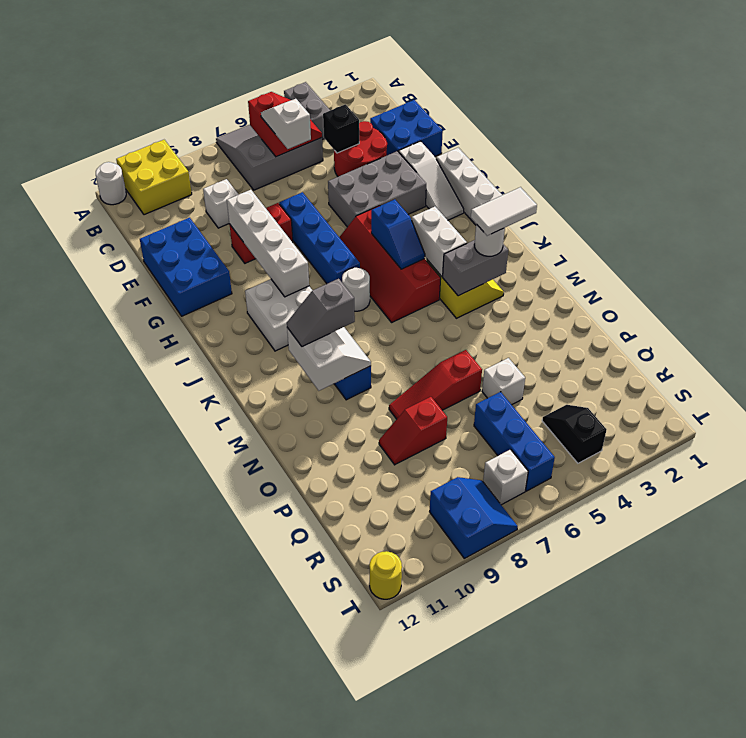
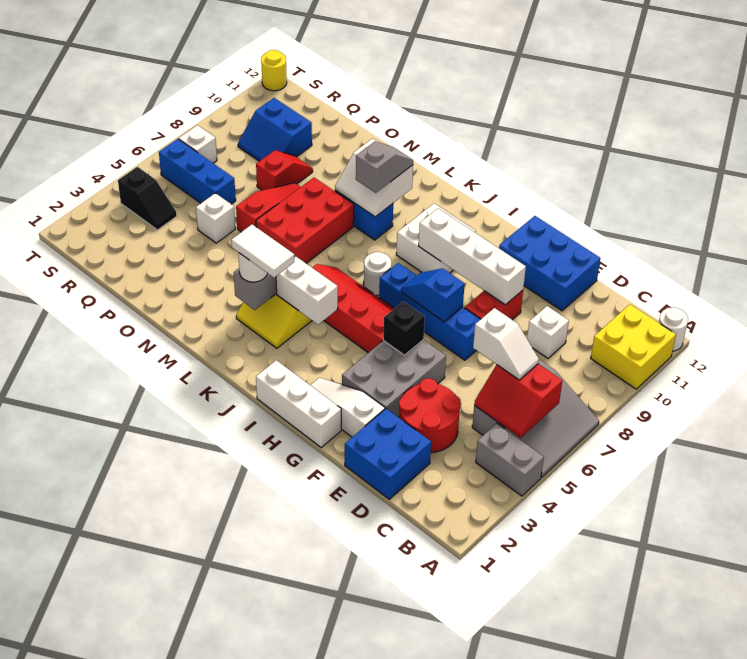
black brick D4 level 2 -> black brick G5 level 2
blue slope I5:J5 level 2 top I -> blue slope G7:H7 level 2 top G
white tile L2:L3 level 4 -> white tile K3:L3 level 4
none -> red brick M6:N8 level 1
blue slope S8:T9 level 1 top 9 -> blue slope Q9:R10 level 1 top 10

